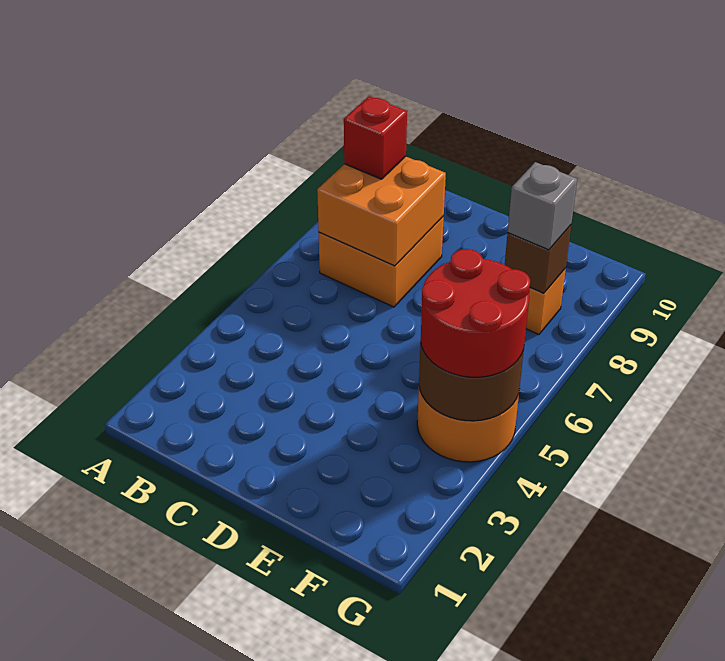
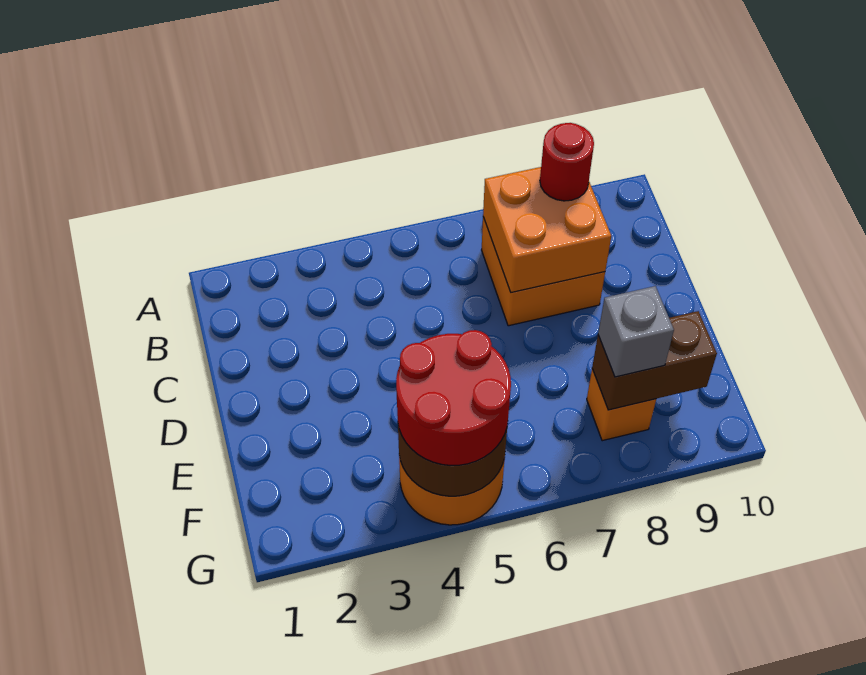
red brick B8 level 3 -> red round brick B8 level 3
brown brick F8 level 2 -> brown brick F8:F9 level 2

